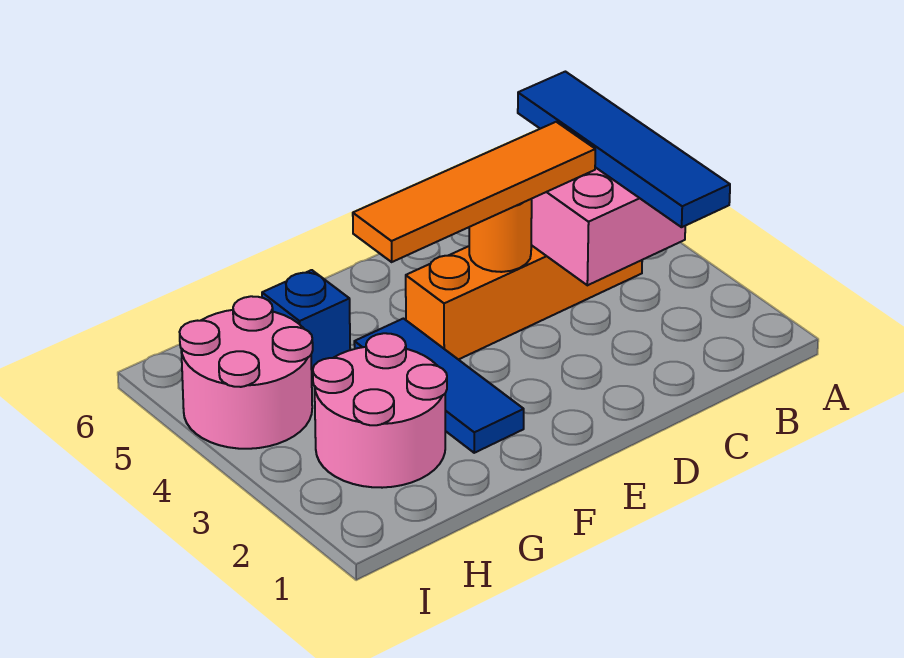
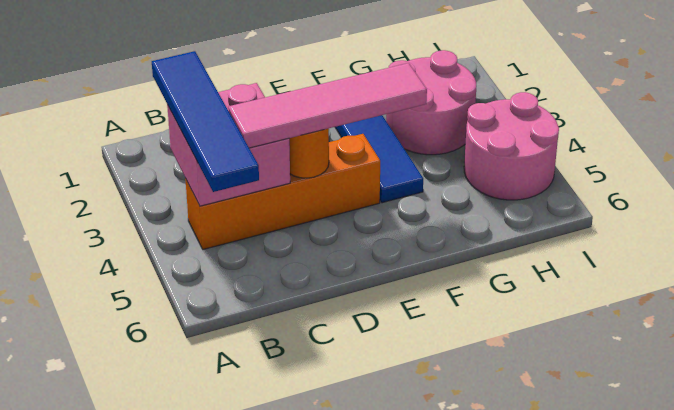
orange tile C4:F4 level 3 -> pink tile C4:F4 level 3
blue brick G5 level 1 -> none

